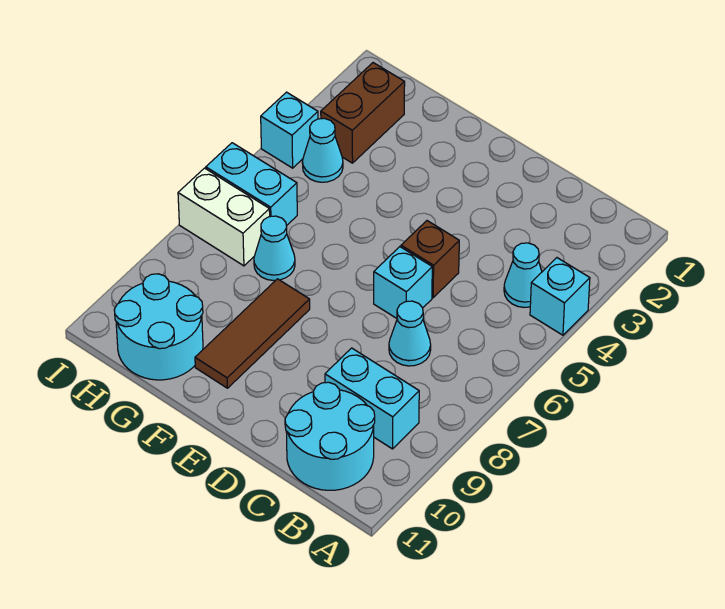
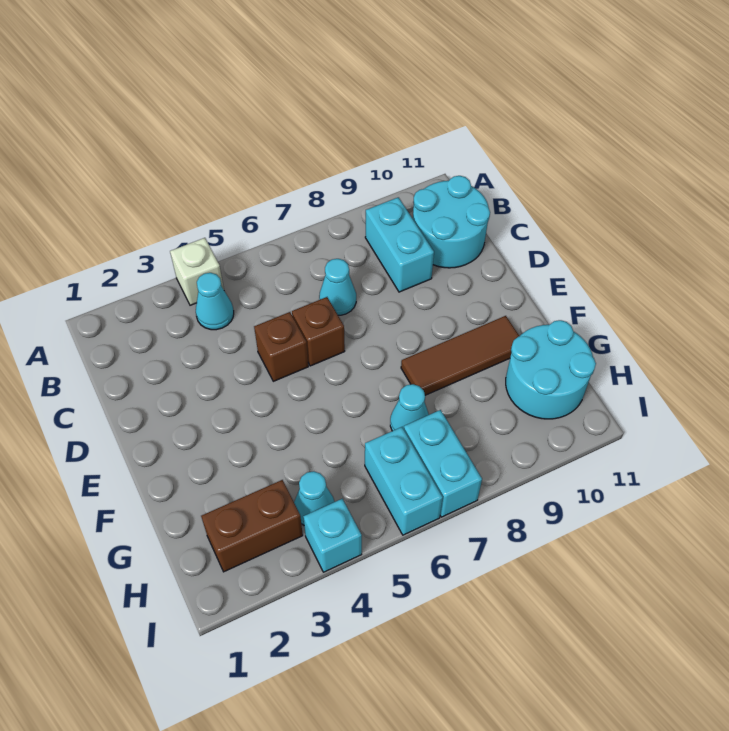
cyan brick A4 level 1 -> white brick A4 level 1
cyan brick D6 level 1 -> brown brick D6 level 1
white brick H7:I7 level 1 -> cyan brick H7:I7 level 1

